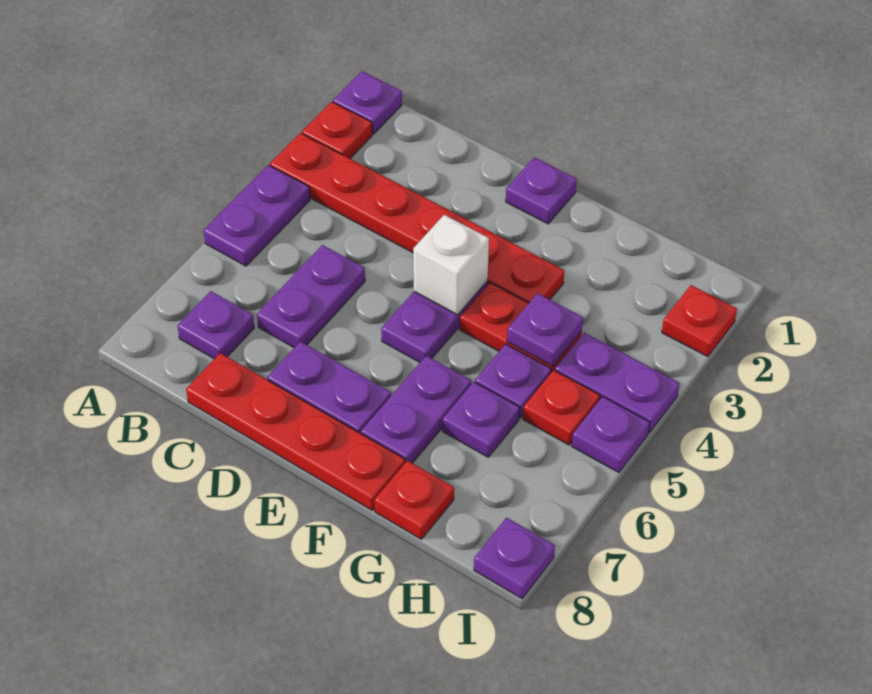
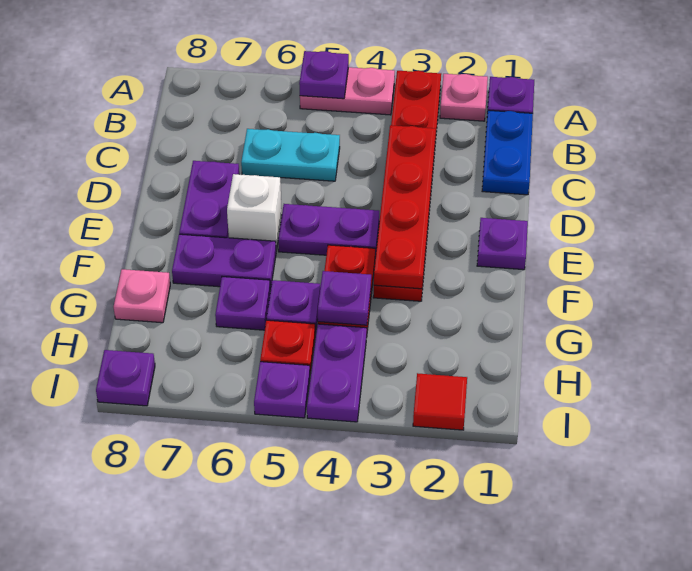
red plate A2 level 1 -> pink plate A2 level 1
purple plate A4:A5 level 1 -> pink plate A4:A5 level 1
none -> blue plate B1:C1 level 1
purple plate B7 level 1 -> purple plate A5 level 2
purple plate C5:C6 level 1 -> cyan plate C5:C6 level 1
red plate C8:F8 level 1 -> red plate C3:F3 level 2
white brick E4 level 2 -> white brick E6 level 1
red plate G8 level 1 -> pink plate G8 level 1
red plate I2 level 1 -> red tile I2 level 1

